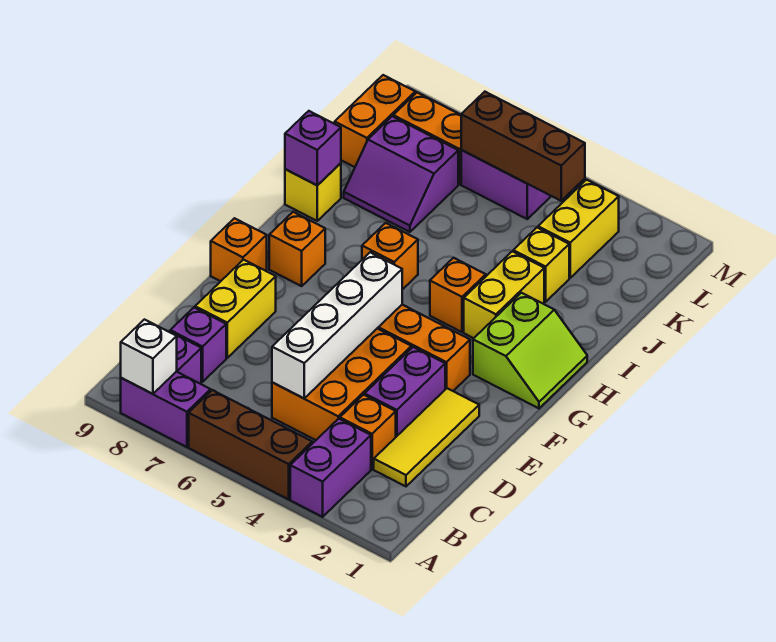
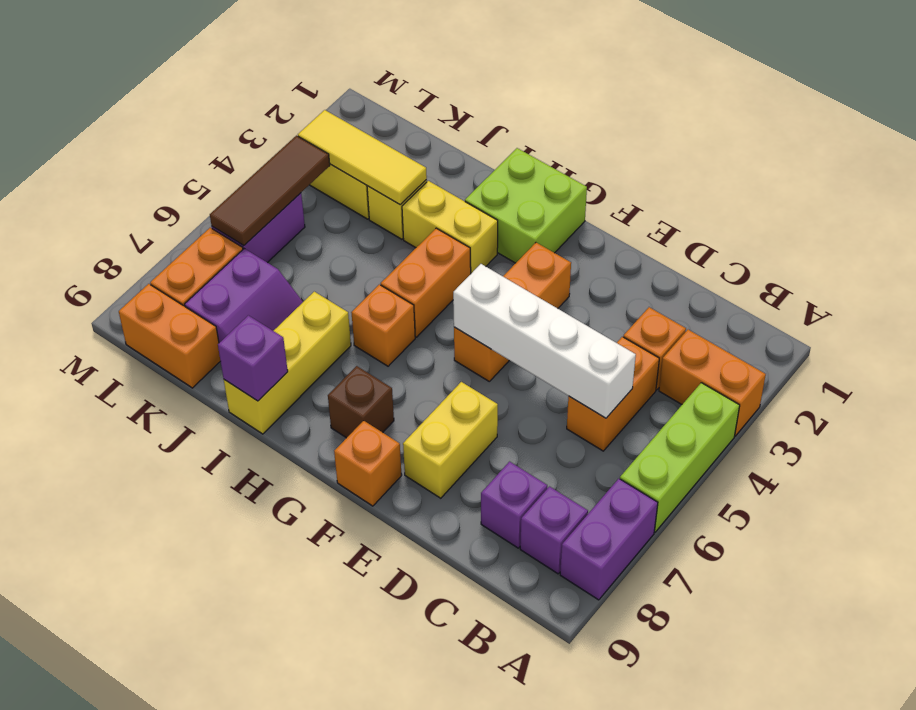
purple brick A3:B3 level 1 -> orange brick A3:B3 level 1
brown brick A4:A6 level 1 -> lime brick A4:A6 level 1
white brick A8 level 2 -> none
yellow tile C2:E2 level 1 -> yellow tile J3:L3 level 2
orange brick C4:E5 level 1 -> orange brick C4:C5 level 1
purple brick D3:E3 level 1 -> none
yellow brick D8:E8 level 1 -> yellow brick E7:E8 level 1
lime slope G1:H2 level 1 top 2 -> lime brick G1:H2 level 1
orange brick G8 level 1 -> brown brick G8 level 1
orange brick H4 level 1 -> orange brick H4:H5 level 1
yellow brick I9 level 1 -> yellow brick I7:I9 level 1
brown brick L4:L6 level 2 -> brown tile L4:L6 level 2

